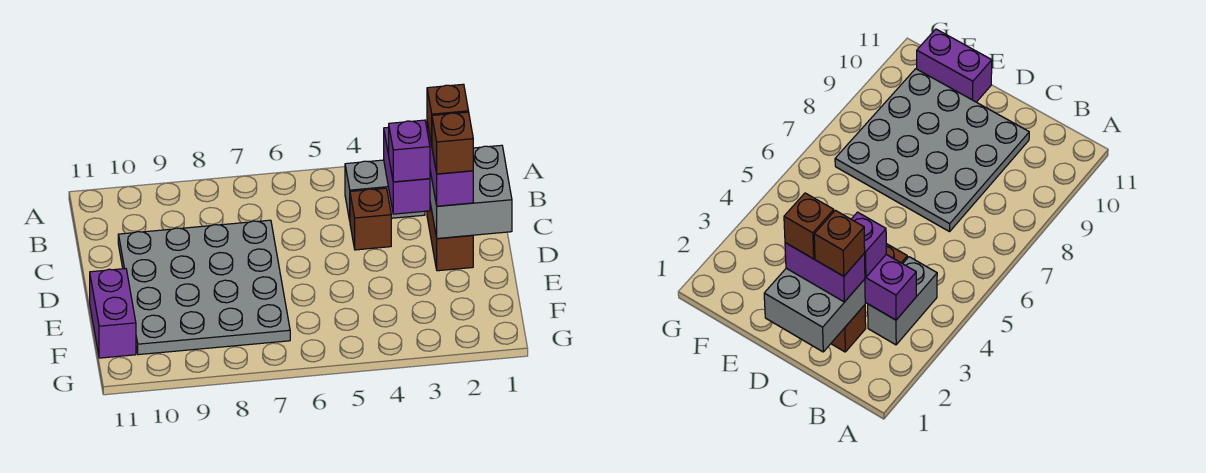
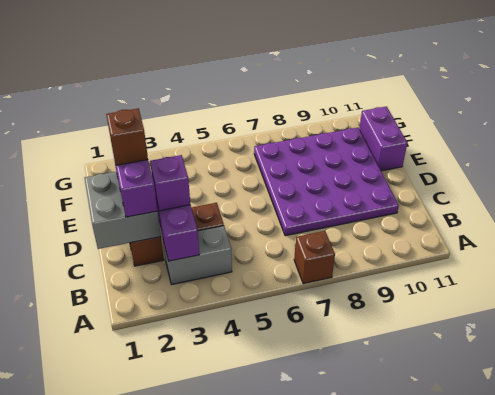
brown brick C2 level 4 -> brown brick A7 level 1
grey plate C7:F10 level 1 -> purple plate C7:F10 level 1

